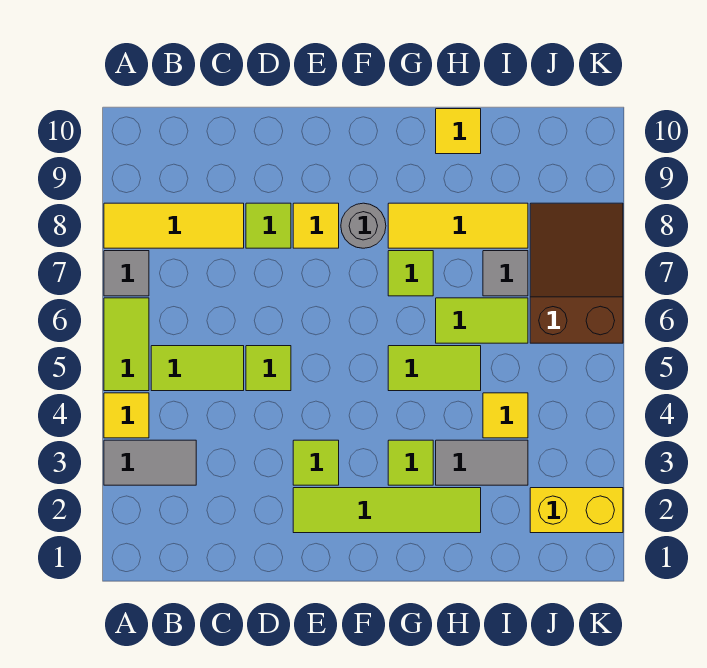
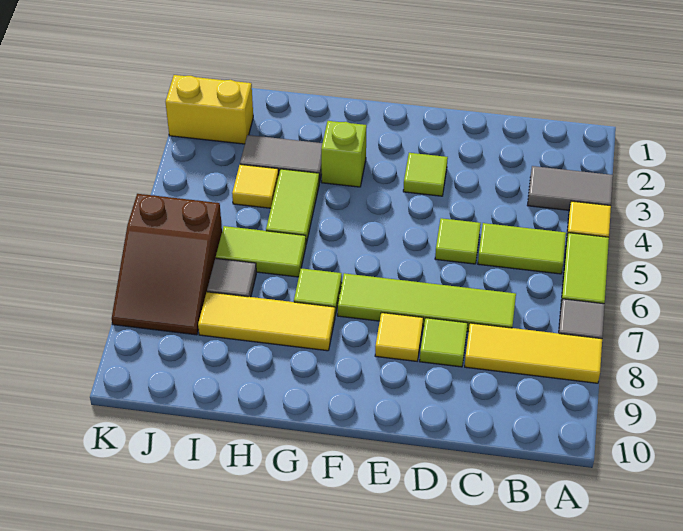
lime tile E2:H2 level 1 -> lime tile C7:F7 level 1
grey round brick F8 level 1 -> none
lime tile G3 level 1 -> lime brick G3 level 1
lime tile G5:H5 level 1 -> lime tile H4:H5 level 1
yellow tile H10 level 1 -> none

